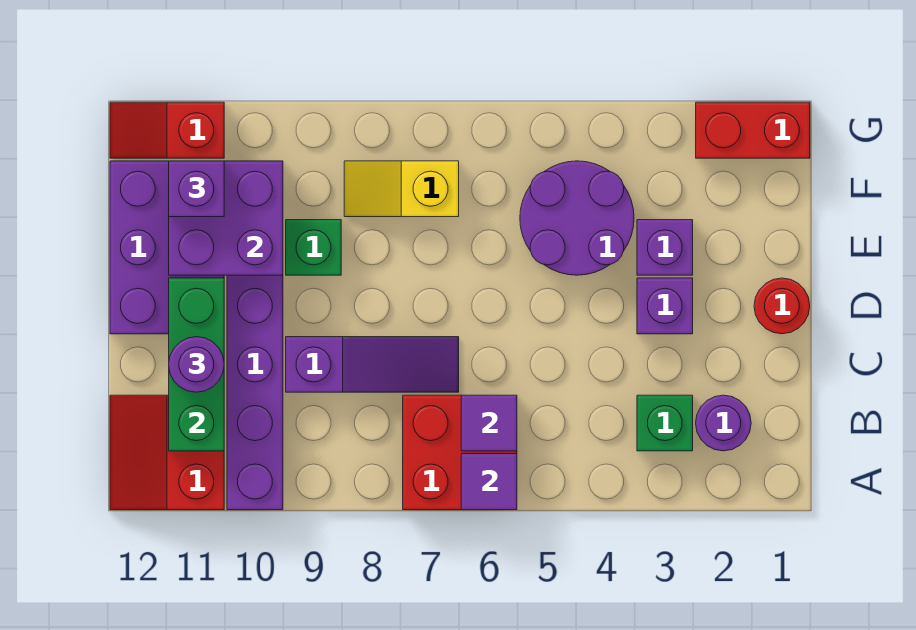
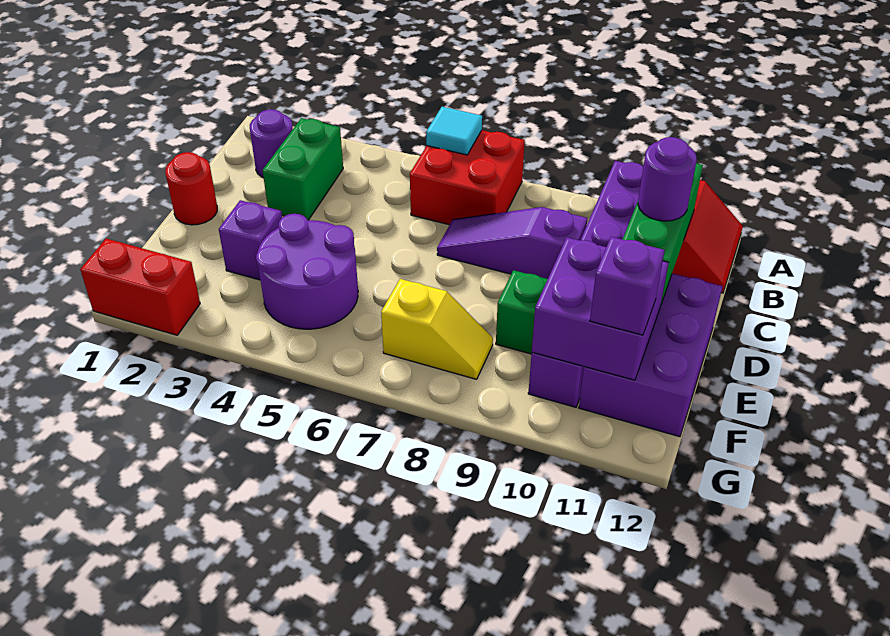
purple tile A6 level 2 -> cyan tile A6 level 2
green brick B3 level 1 -> green brick B3:C3 level 1
purple tile B6 level 2 -> none
purple brick D3 level 1 -> none
red slope G11:G12 level 1 top 11 -> none

